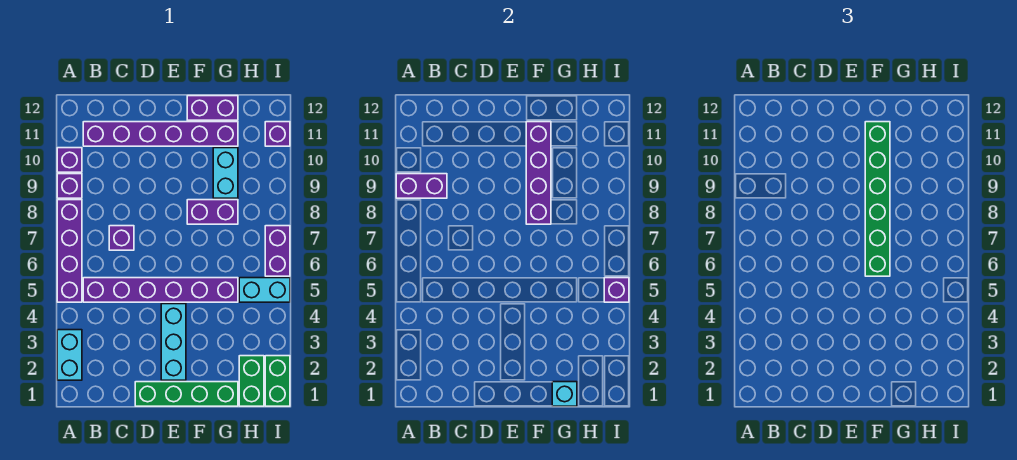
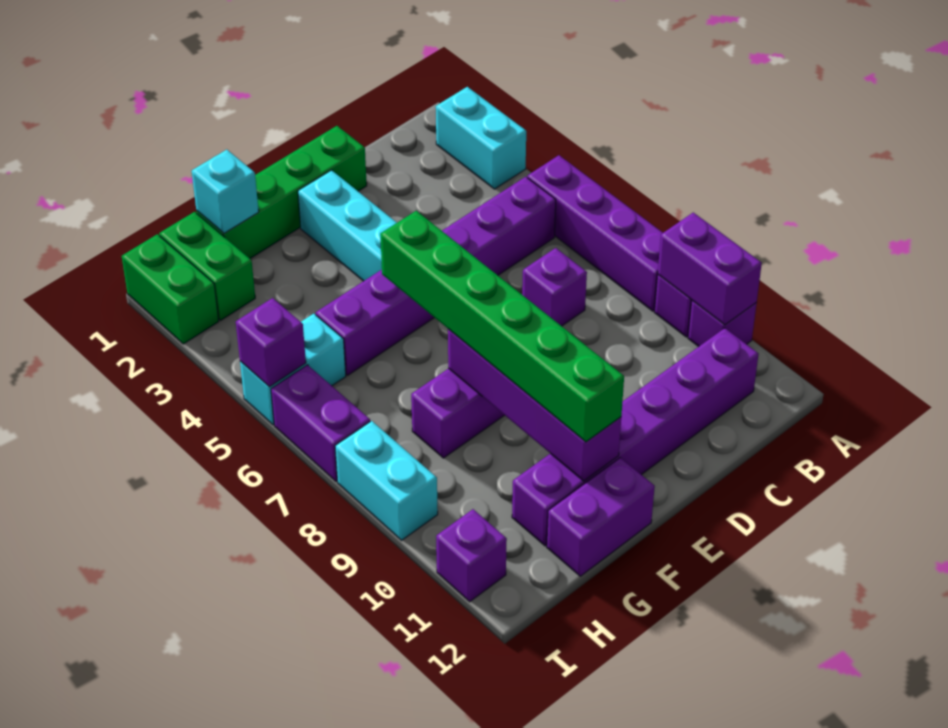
purple brick A9:B9 level 2 -> purple brick A9:A10 level 2
cyan brick G9:G10 level 1 -> cyan brick I8:I9 level 1

